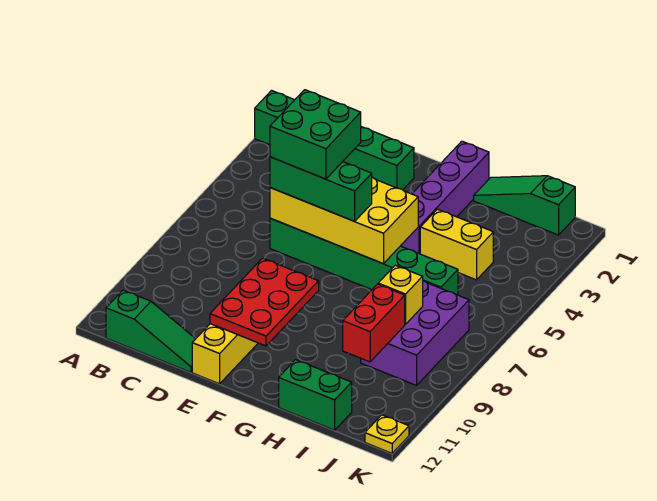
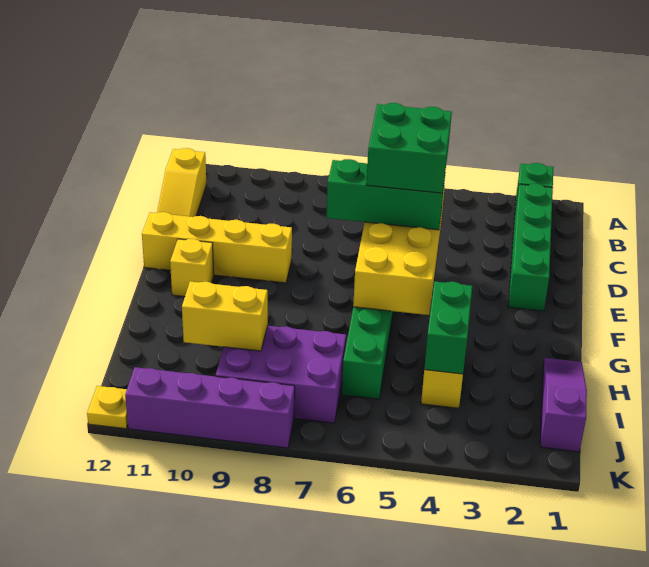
green slope B12:D12 level 1 top B -> yellow slope B12:D12 level 1 top B
green brick D6:F6 level 3 -> green brick E5:E7 level 3
red plate E9:F11 level 2 -> none
purple brick G1:G4 level 1 -> purple brick K8:K11 level 1
green slope H1:J1 level 1 top J -> purple slope H1:J1 level 1 top J
green brick H12:I12 level 1 -> green brick H4:I4 level 2
yellow brick I8 level 2 -> yellow brick F11 level 1
red brick I9:I10 level 2 -> yellow brick I9:I10 level 2

